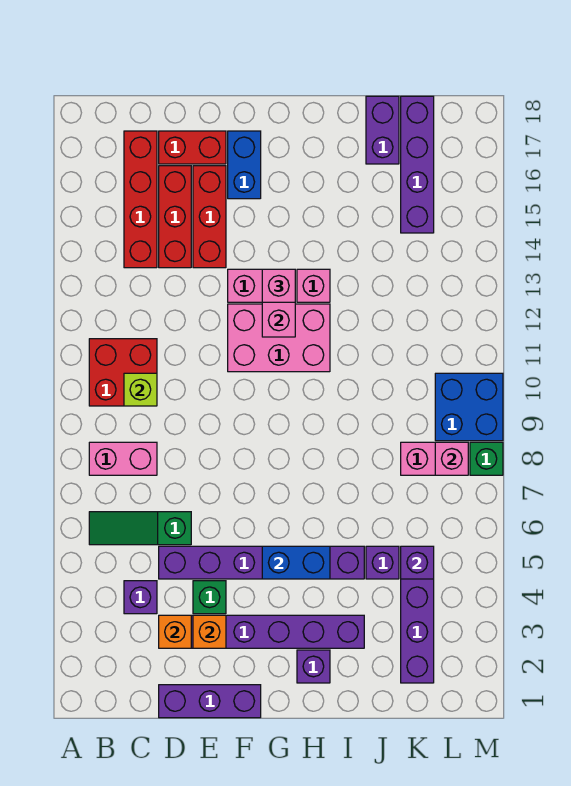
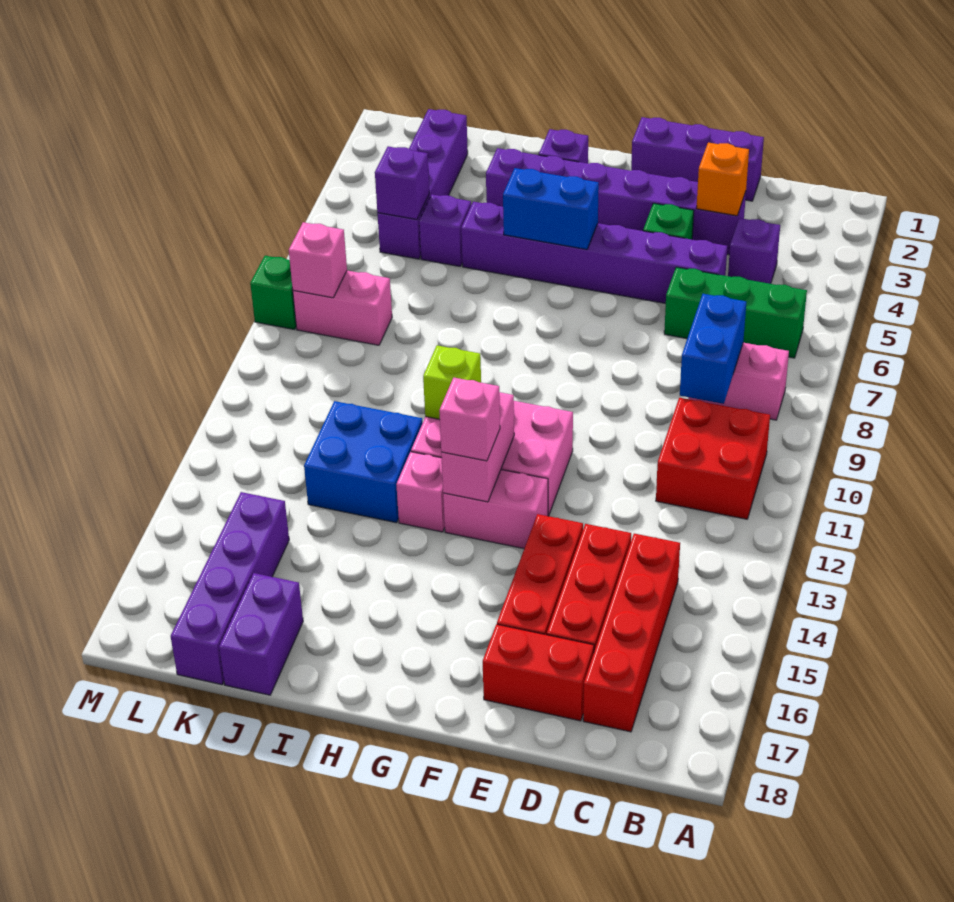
green slope B6:D6 level 1 top D -> green brick B6:D6 level 1
lime brick C10 level 2 -> lime brick H11 level 2
orange brick E3 level 2 -> none
blue brick F16:F17 level 1 -> blue brick C8:C9 level 2
blue brick L9:M10 level 1 -> blue brick I12:J13 level 1

